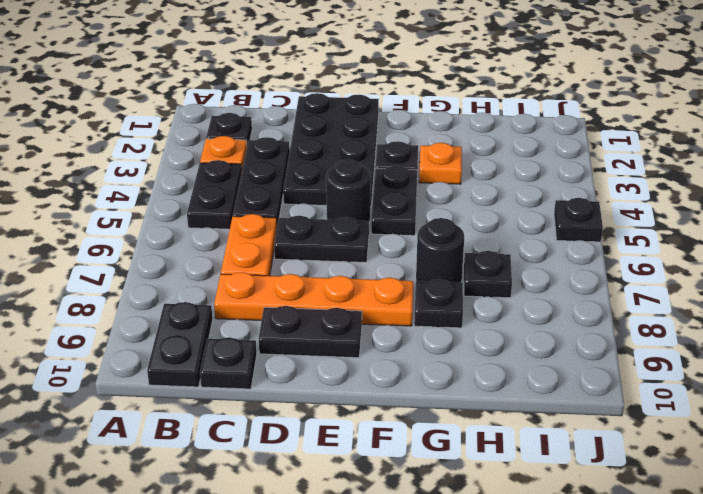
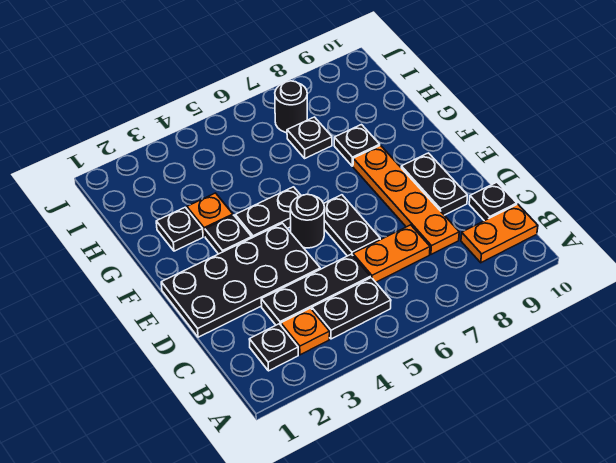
black plate B9:B10 level 1 -> orange plate B9:B10 level 1
black round brick G7 level 1 -> black round brick I7 level 1
black plate J5 level 1 -> black plate G2 level 1

